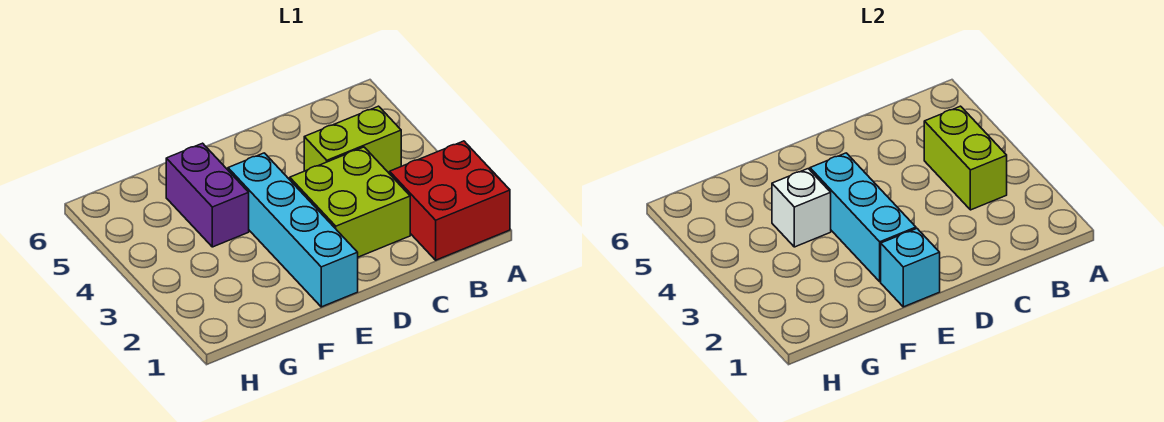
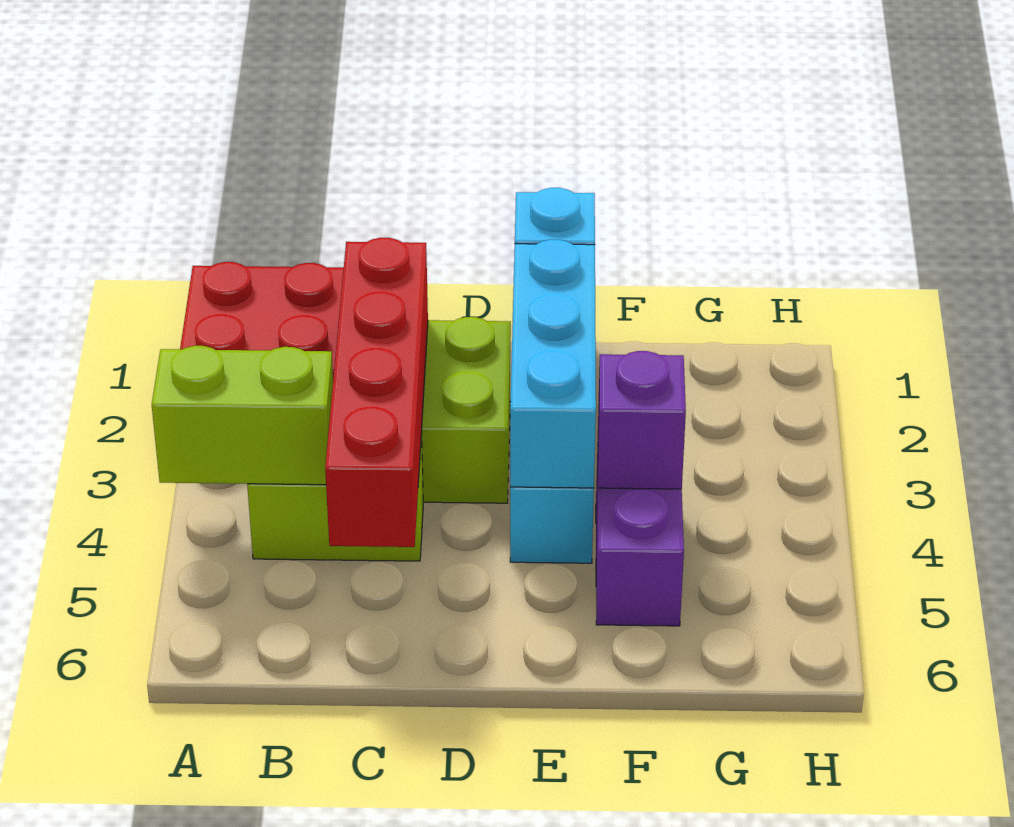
lime brick B3:B4 level 2 -> lime brick A4:B4 level 2
none -> red brick C2:C5 level 2
white brick F4 level 2 -> purple brick F4 level 2

